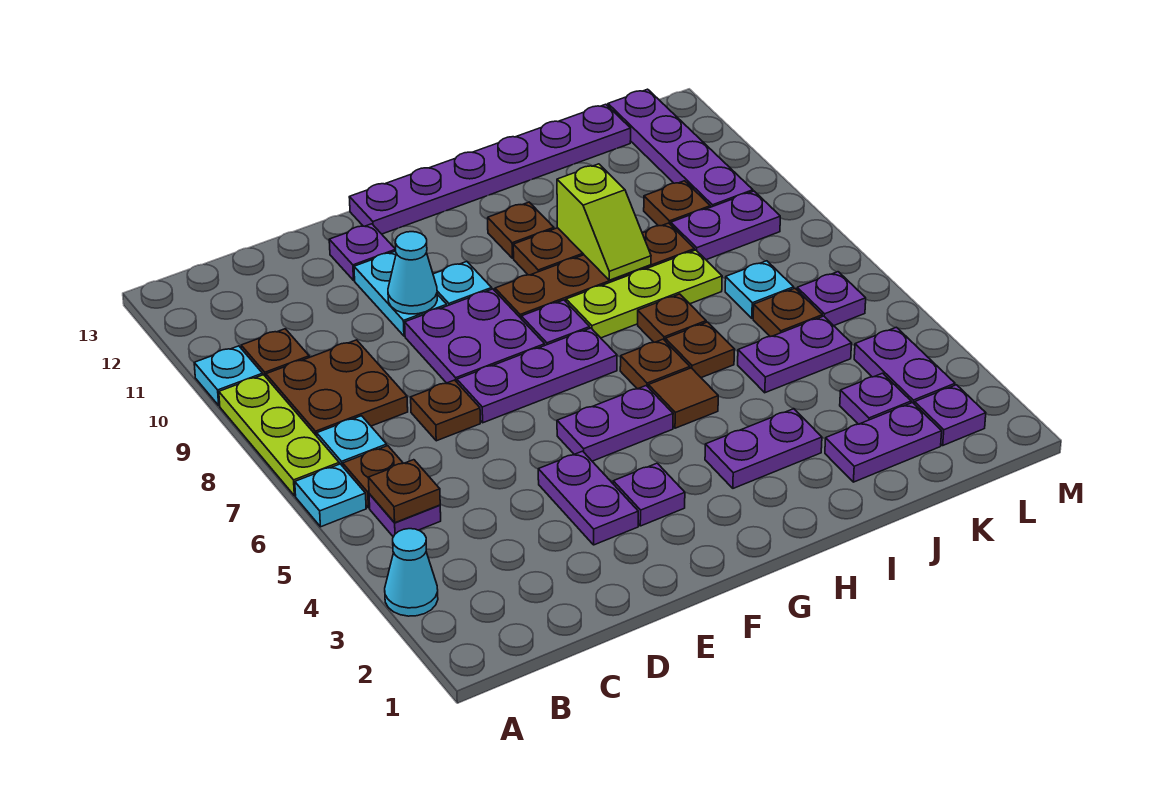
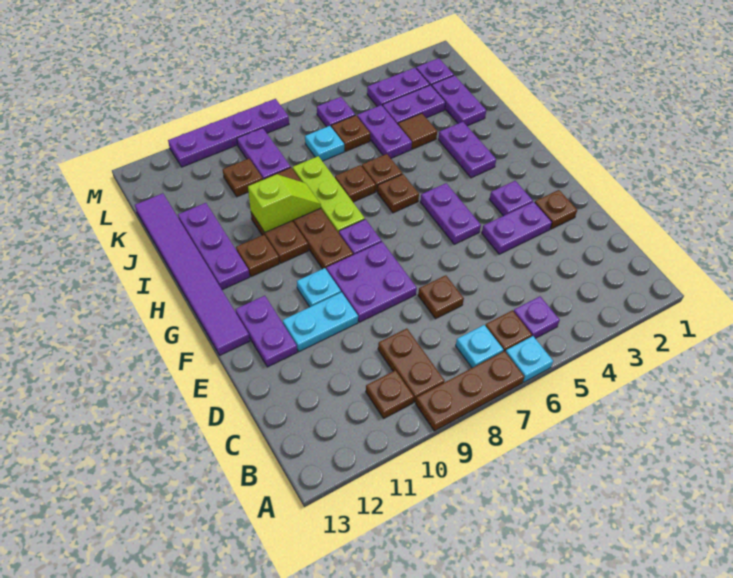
cyan cone A3 level 1 -> none
lime plate A7:A9 level 1 -> brown plate A7:A9 level 1
cyan plate A10 level 1 -> none
brown plate B5 level 2 -> brown plate E2 level 1
brown plate B8:C9 level 1 -> brown plate B9:C9 level 1
purple plate E7:G7 level 1 -> purple plate H12:J12 level 1
cyan cone E10 level 2 -> none
purple plate E12 level 1 -> purple plate E12:F12 level 1
purple plate F13:K13 level 1 -> purple tile F13:K13 level 1
brown tile H5 level 1 -> brown tile J4 level 1
purple plate K3 level 1 -> purple plate K3:K4 level 1
purple plate L10:L13 level 1 -> purple plate M8:M11 level 1

